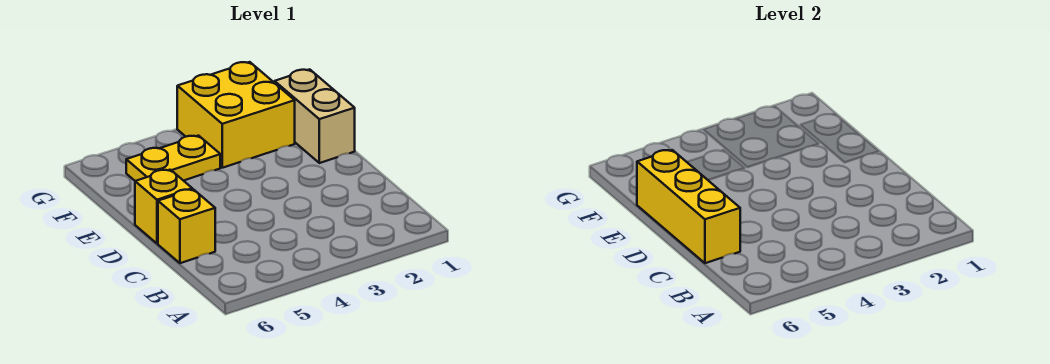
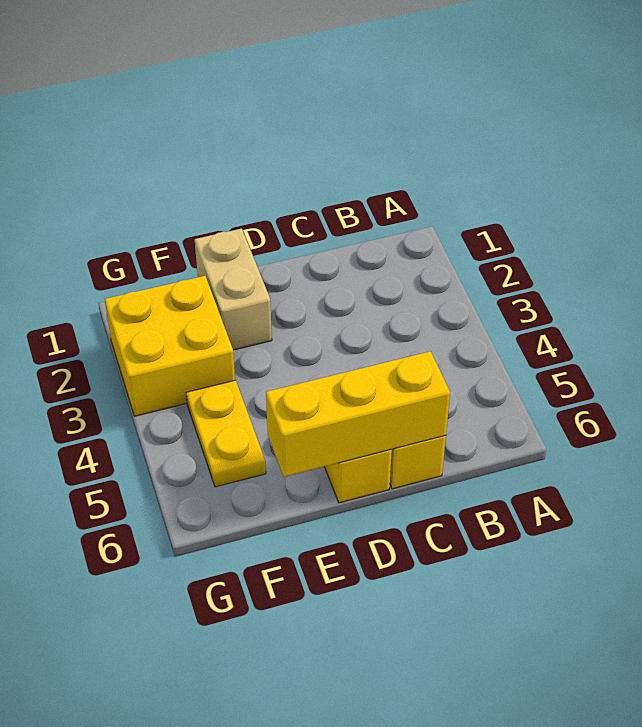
tan brick E1:F1 level 1 -> tan brick E1:E2 level 1

